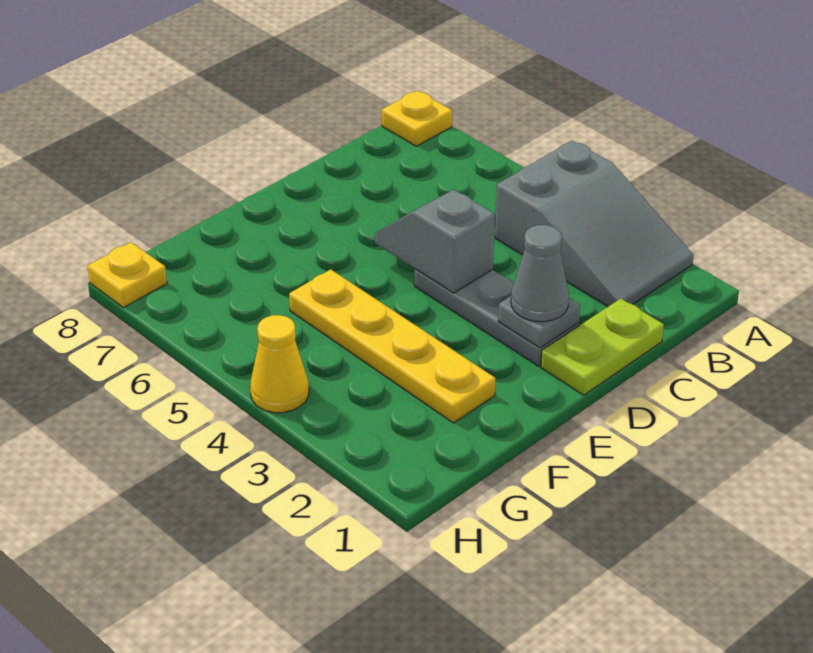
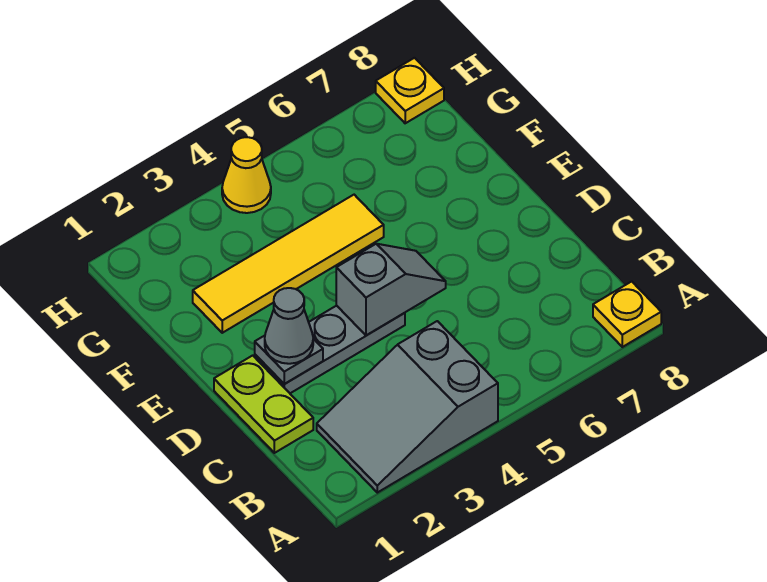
yellow plate F2:F5 level 1 -> yellow tile F2:F5 level 1

